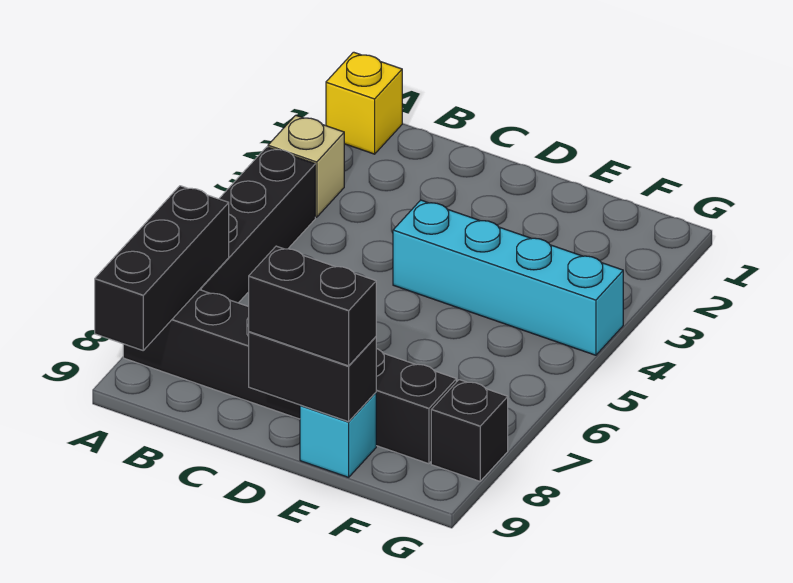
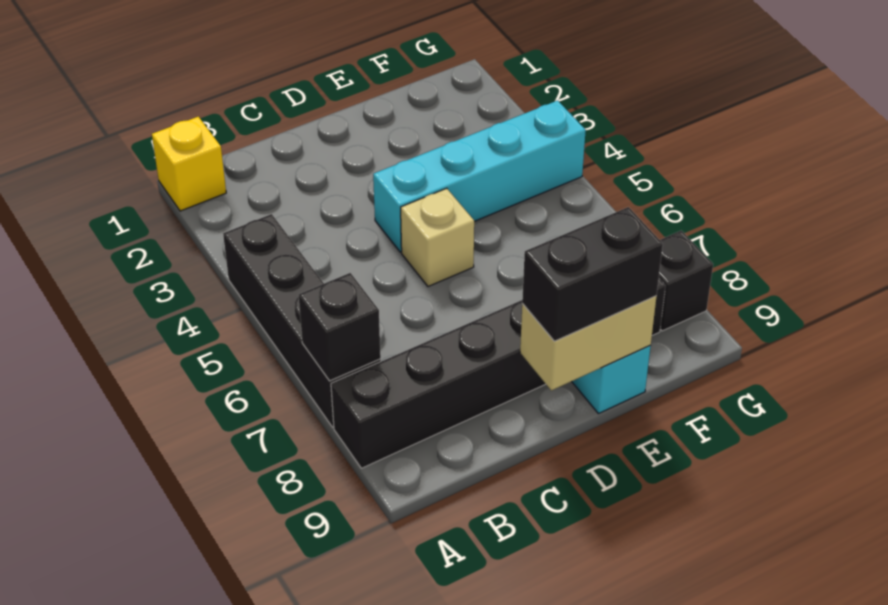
tan brick A3 level 1 -> tan brick D5 level 1
black brick A7:A9 level 2 -> black brick A7 level 2
black brick D9:E9 level 2 -> tan brick D9:E9 level 2

